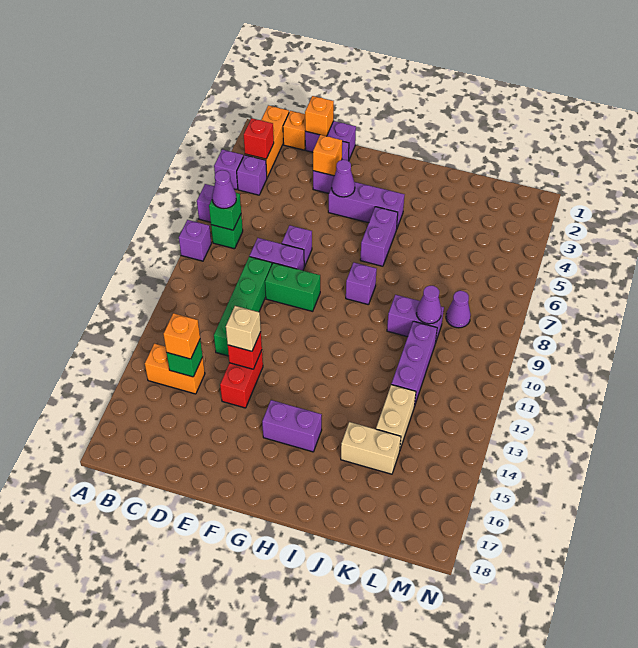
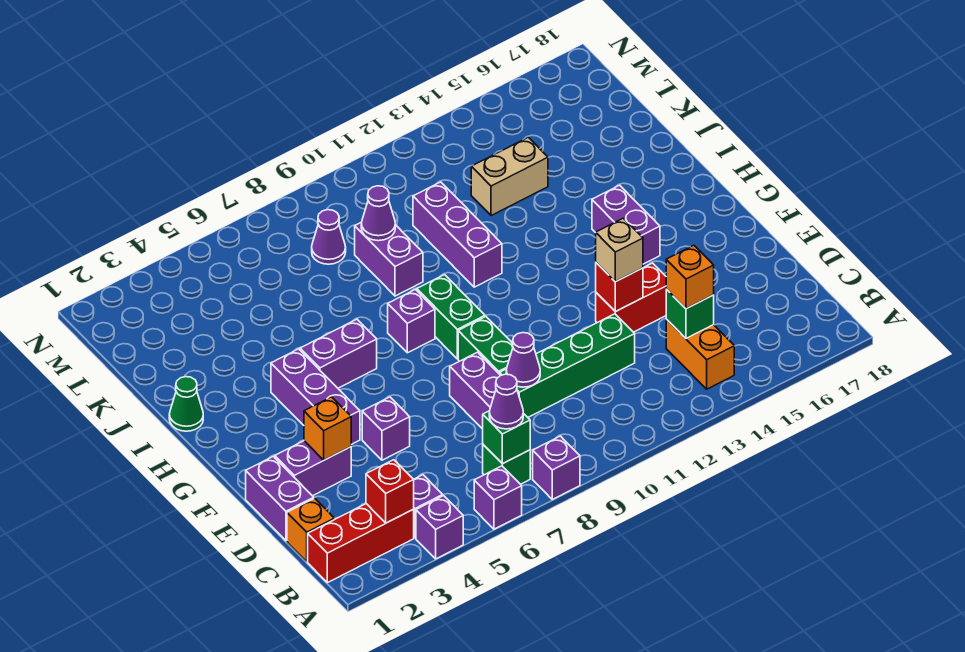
orange brick B1:B3 level 1 -> red brick B1:B3 level 1
orange brick D1 level 2 -> none
purple brick E7 level 1 -> purple brick E5 level 1
purple cone F4 level 2 -> purple cone D9 level 2
none -> green brick G9:H9 level 1
none -> green cone I1 level 1
tan brick J15:K15 level 1 -> none
purple brick K10:K12 level 1 -> purple brick I11:K11 level 1

